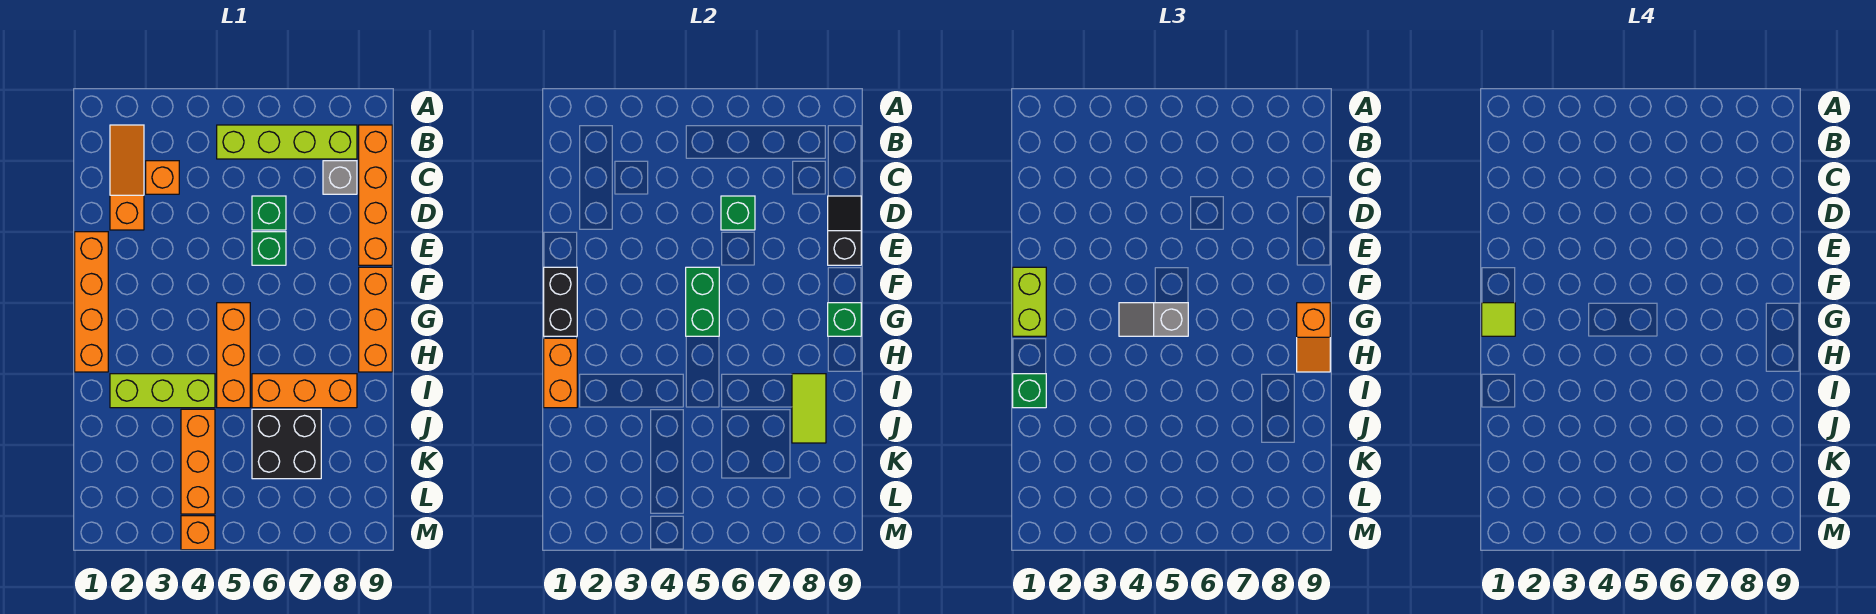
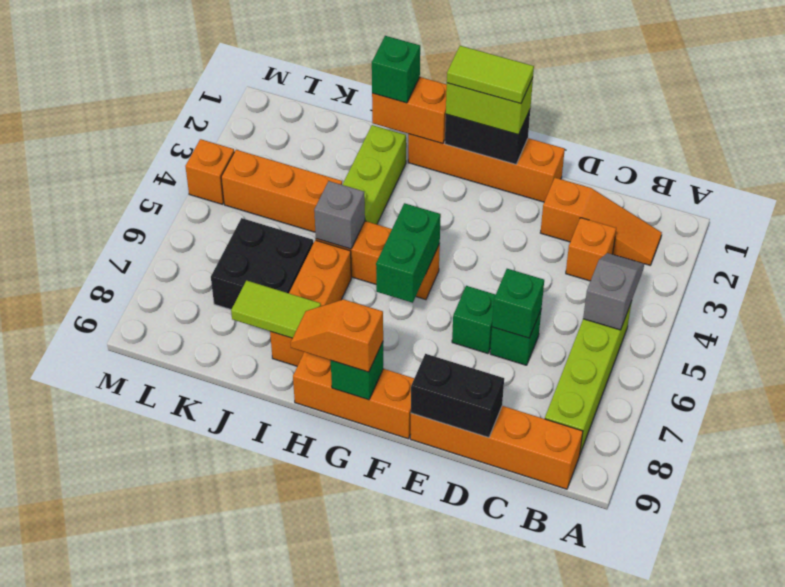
grey brick C8 level 1 -> grey brick I5 level 2
black slope D9:E9 level 2 top E -> black brick D9:E9 level 2
green brick F5:G5 level 2 -> green brick G5:G6 level 2
lime tile G1 level 4 -> lime tile F1:G1 level 4
grey slope G4:G5 level 3 top 5 -> grey slope B4:B5 level 2 top 5

